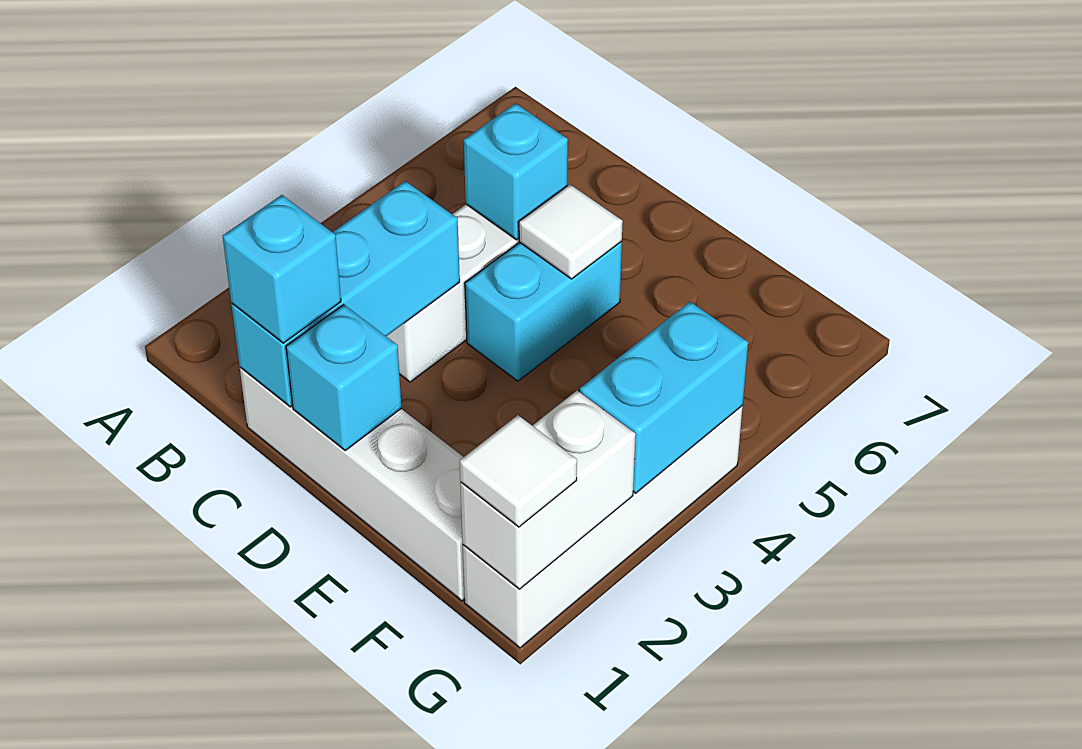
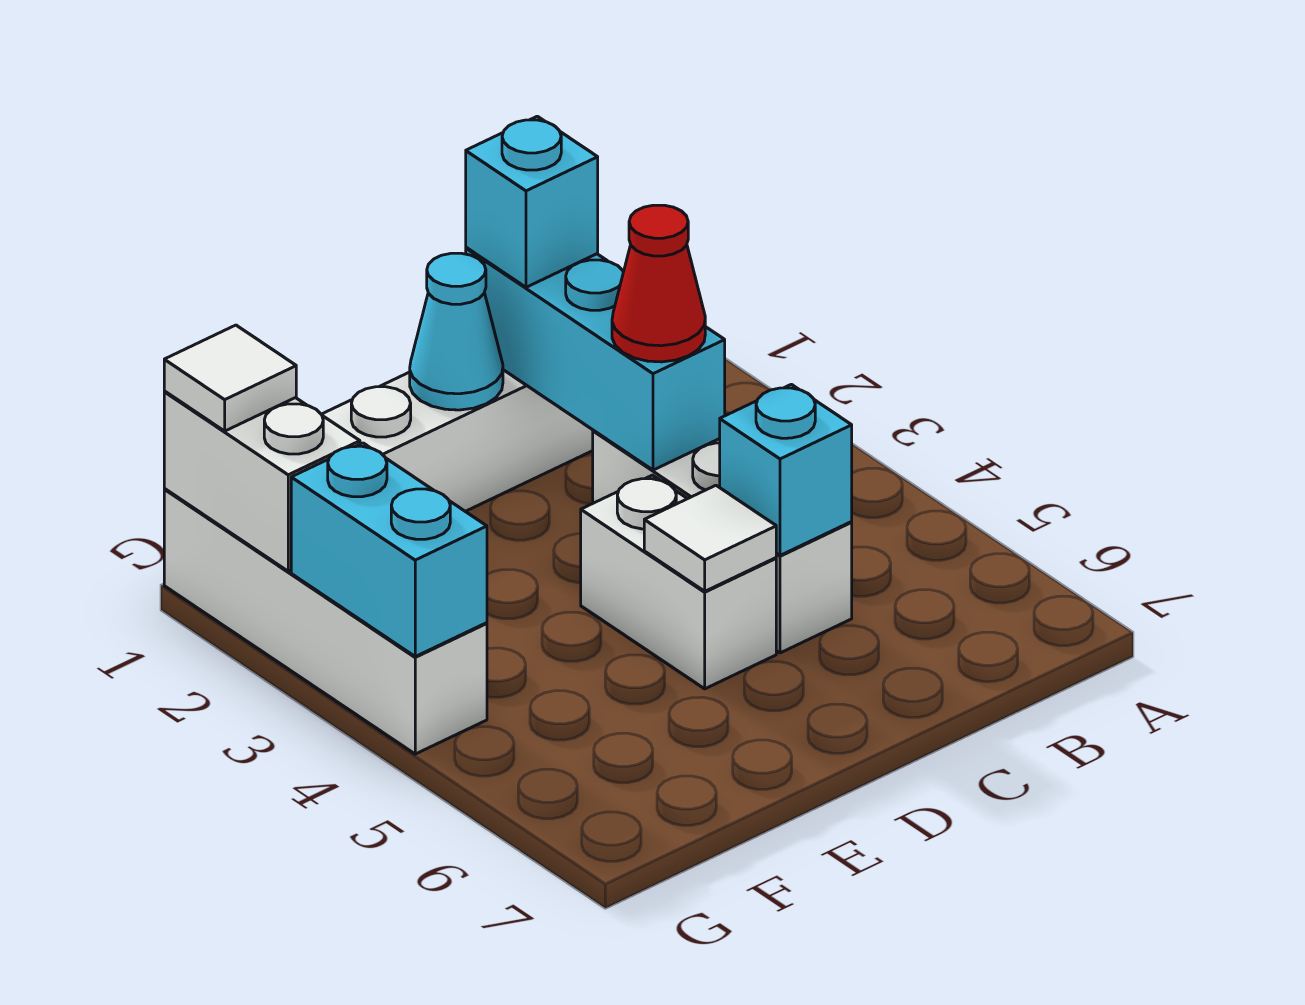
none -> red cone C3 level 3
cyan brick D1 level 2 -> cyan cone D1 level 2
cyan brick D4:D5 level 1 -> white brick D4:D5 level 1

